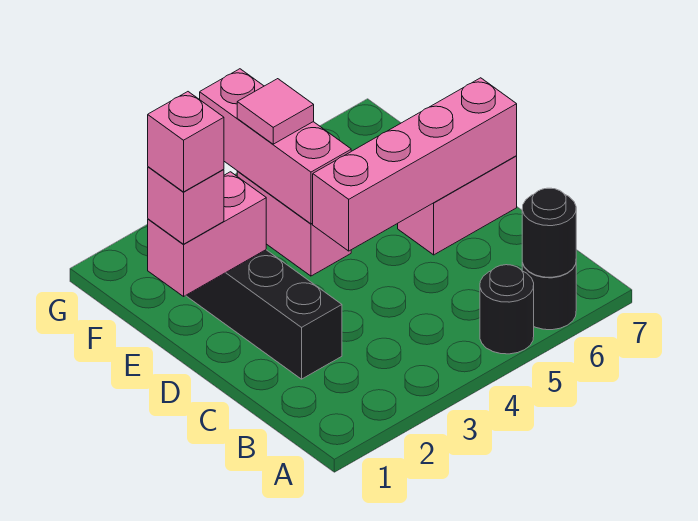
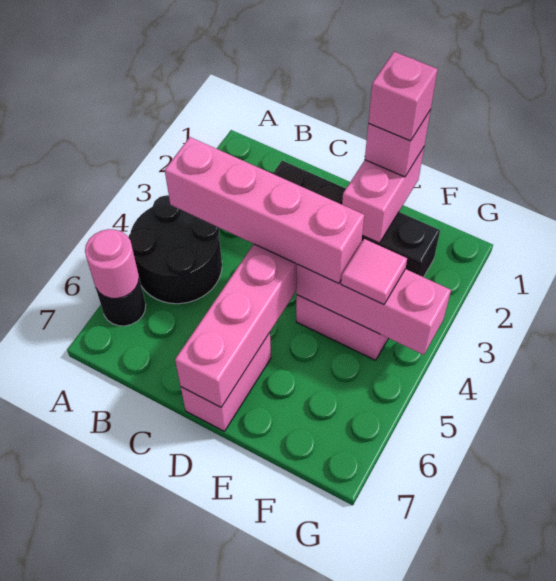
black round brick A5 level 1 -> black round brick A4:B5 level 1
black round brick A6 level 2 -> pink round brick A6 level 2
none -> pink brick B4:E4 level 3

